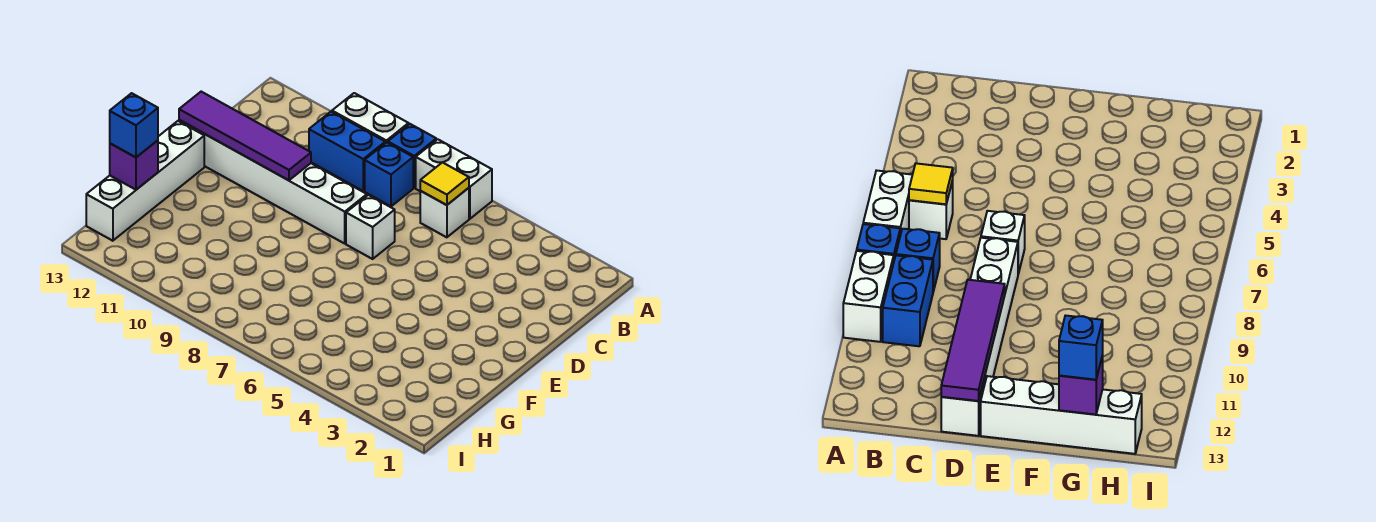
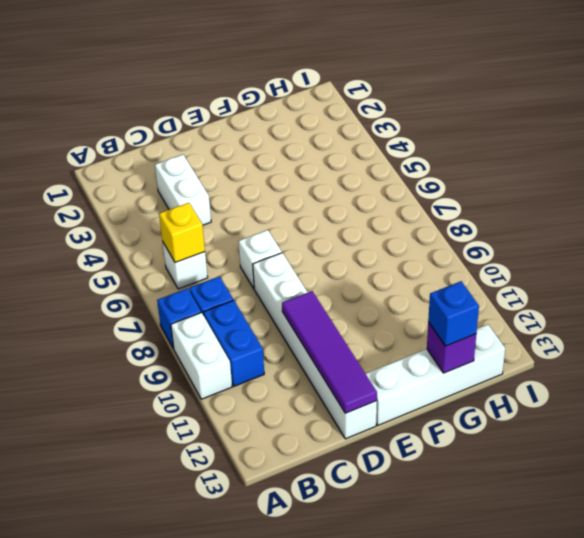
white brick A6:A7 level 1 -> white brick C3:C4 level 1
yellow tile B6 level 2 -> yellow brick B6 level 2

